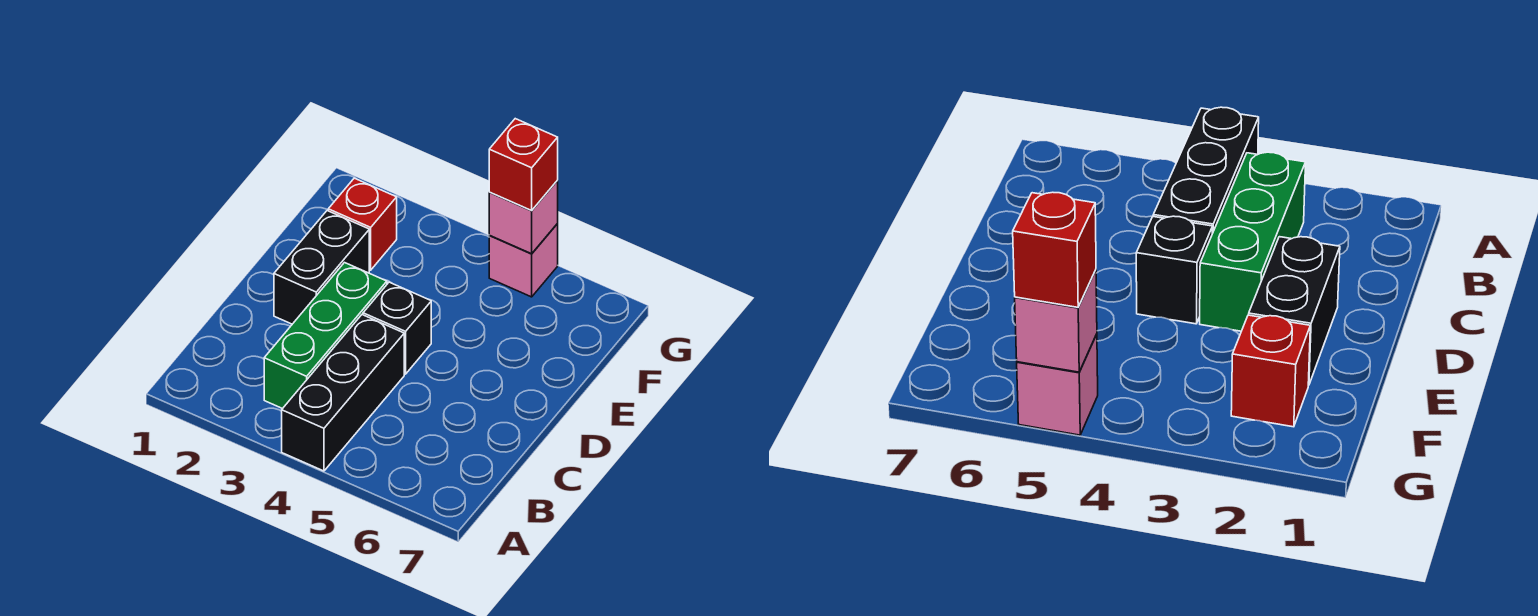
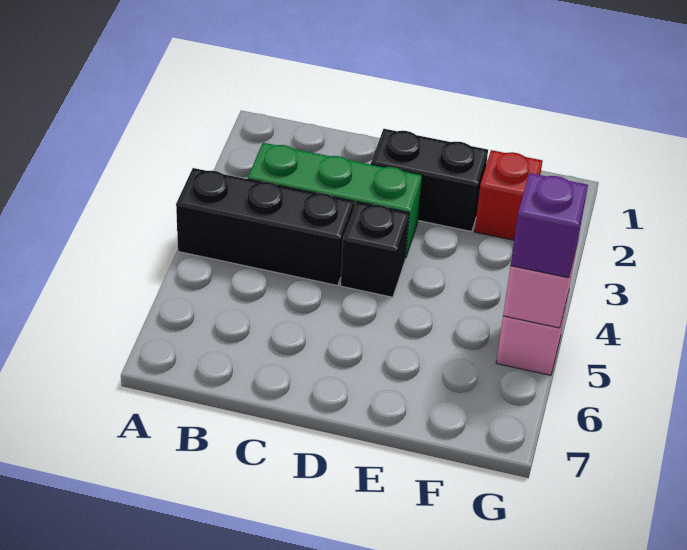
red brick G5 level 3 -> purple brick G5 level 3

